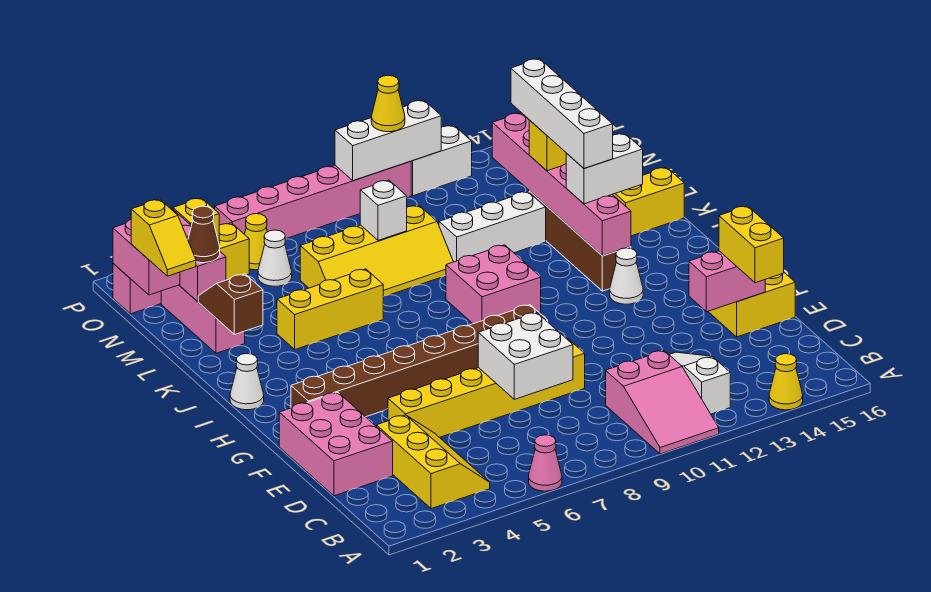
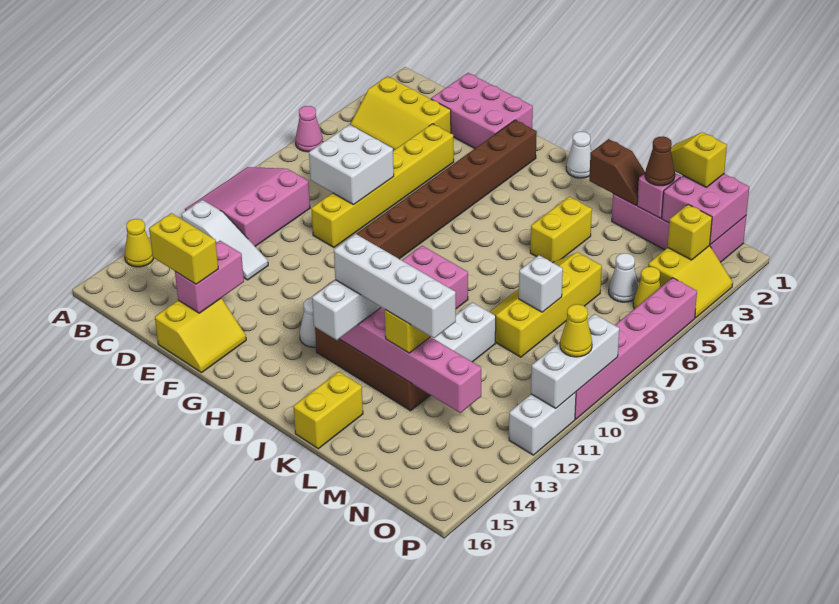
pink slope A10:C11 level 1 top C -> pink slope A9:C11 level 1 top C
yellow brick K4:K6 level 1 -> yellow brick K4:K5 level 1

